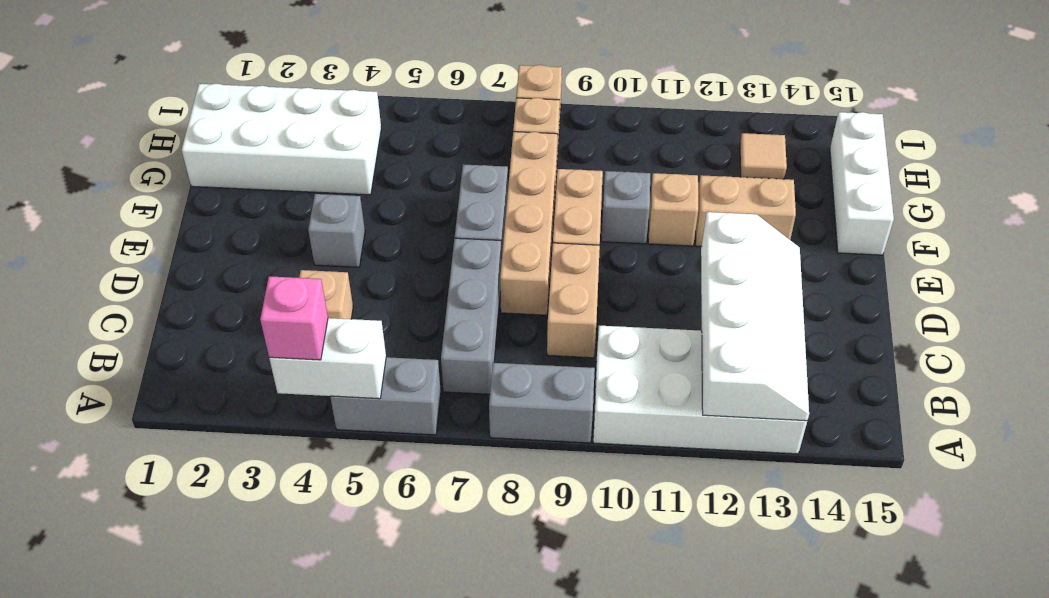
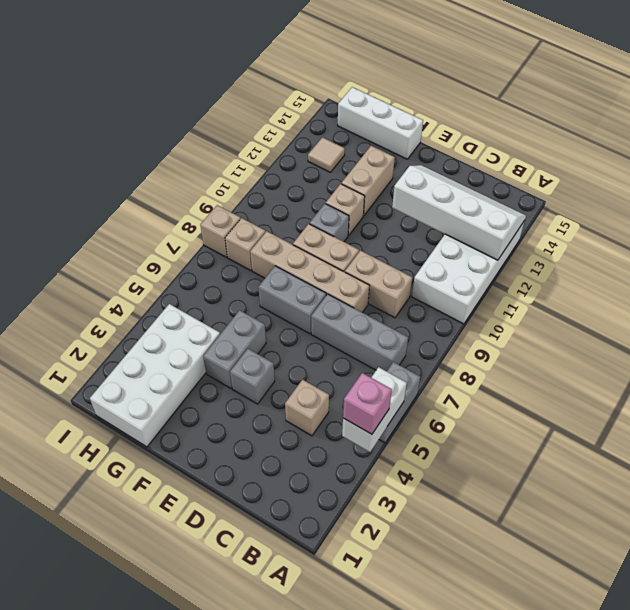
grey brick A8:A9 level 1 -> grey brick F4:F5 level 1

